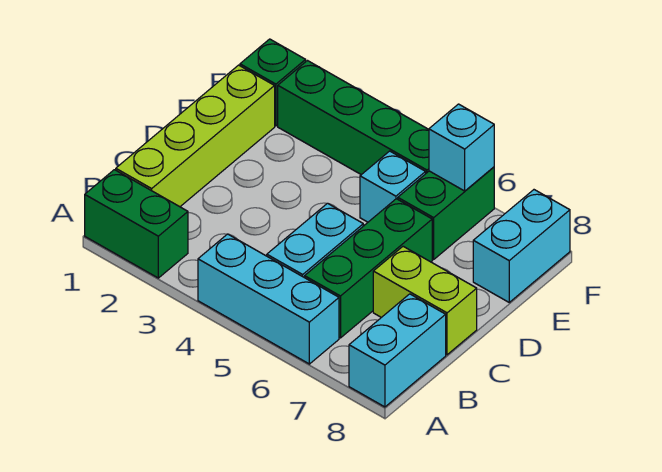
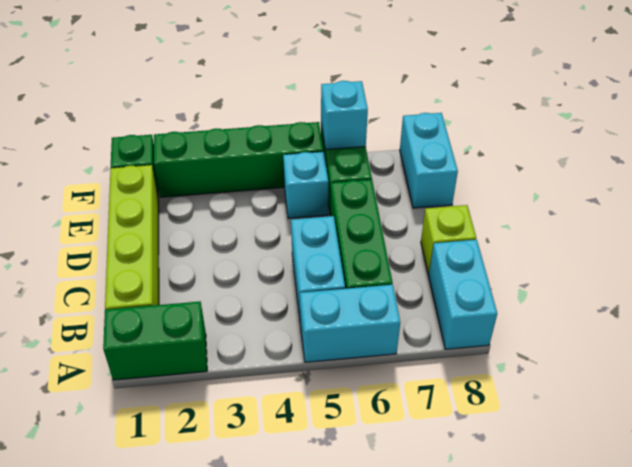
cyan brick A4:A6 level 1 -> cyan brick A5:A6 level 1
lime brick C7:C8 level 1 -> lime brick C8 level 1

